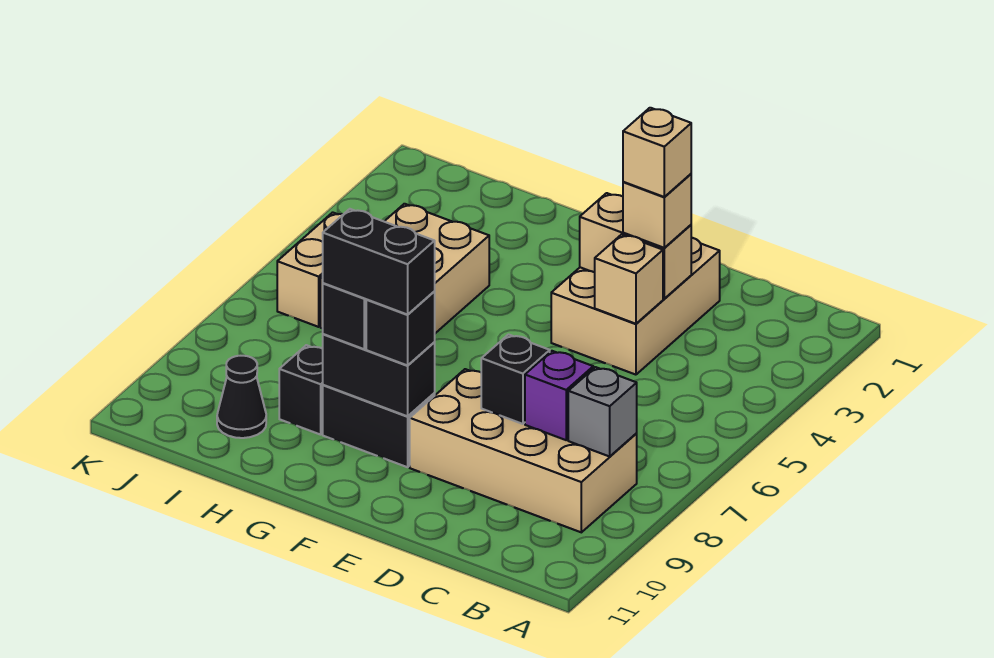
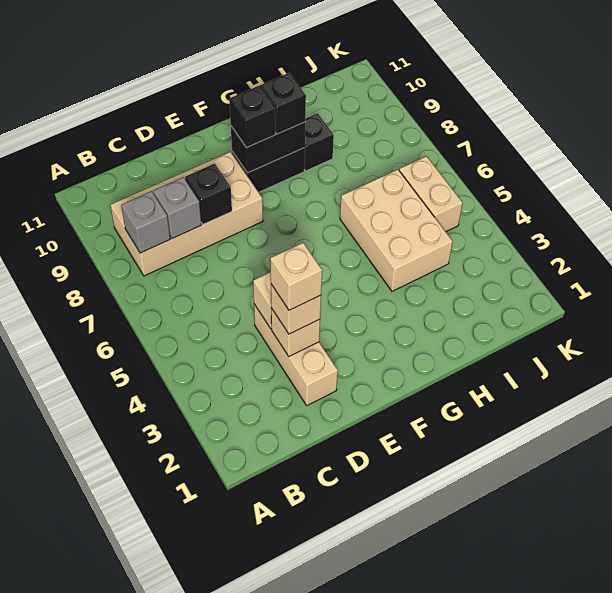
purple brick C8 level 2 -> grey brick C8 level 2
tan brick D2:E4 level 1 -> tan brick D2:D4 level 1
tan brick D3:E3 level 2 -> tan brick D3 level 2
black brick F9:G9 level 4 -> none
black cone I10 level 1 -> none

